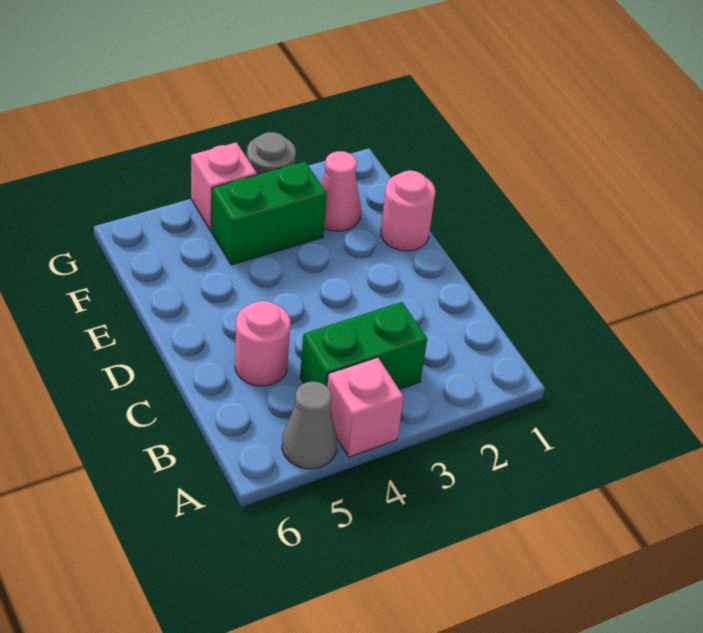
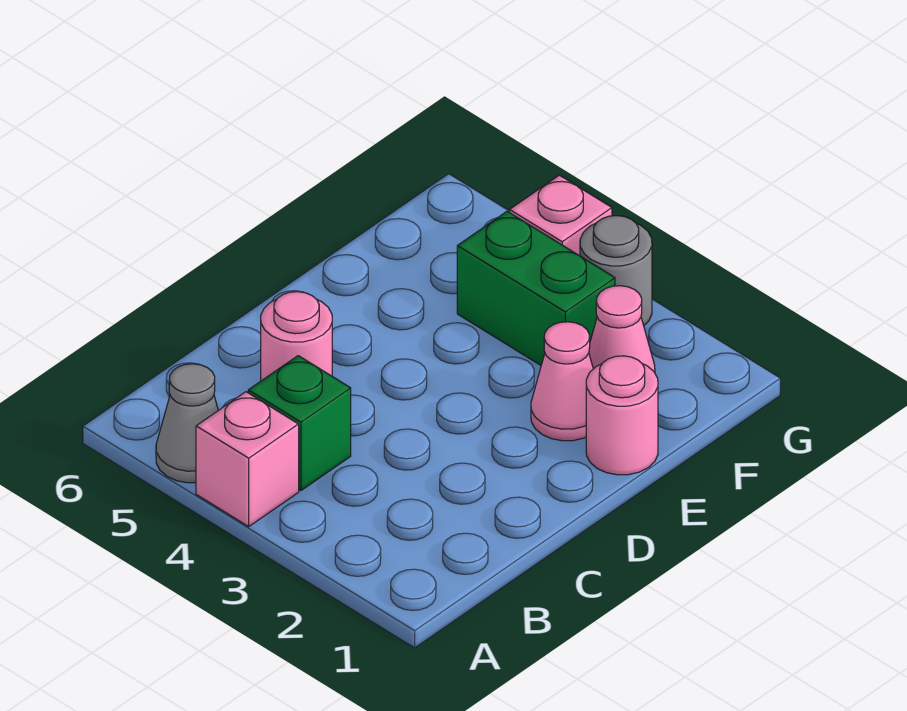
green brick B3:B4 level 1 -> green brick B4 level 1
none -> pink cone E2 level 1

